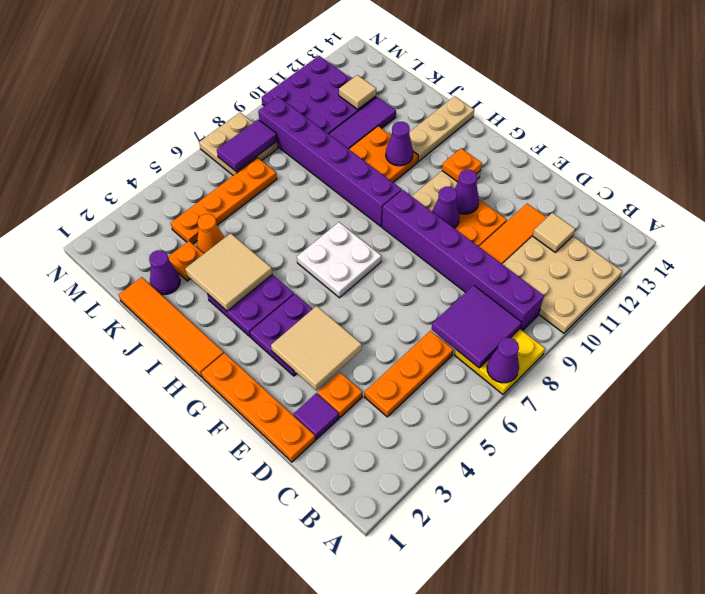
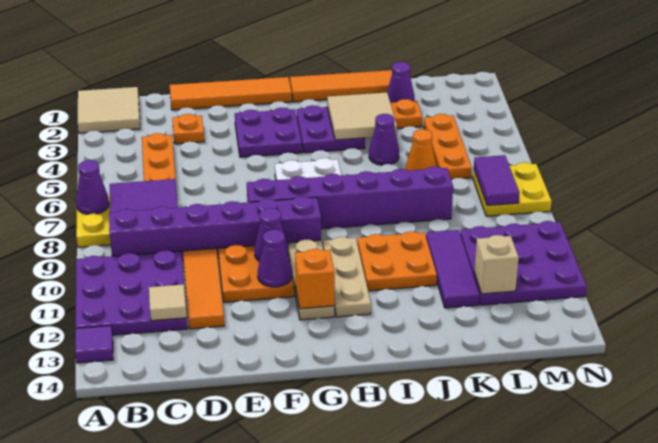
tan plate A10:C12 level 1 -> purple plate A10:C12 level 1
orange plate D1:G1 level 1 -> orange tile D1:G1 level 1
purple tile D2 level 1 -> purple tile A13 level 1
tan tile E3:F4 level 2 -> tan tile A1:B2 level 1
orange plate G12 level 2 -> orange brick G12 level 2
purple brick H9:M9 level 1 -> purple brick F8:K8 level 1
purple cone I11 level 2 -> purple cone J5 level 1
tan plate I12:I14 level 1 -> tan plate H10:H12 level 1
orange cone K4 level 1 -> orange cone K6 level 1
orange plate L4:L7 level 1 -> orange plate L4:L6 level 1
tan tile L12 level 2 -> tan brick L12 level 2
tan plate M7:N8 level 1 -> yellow plate M7:N8 level 1

